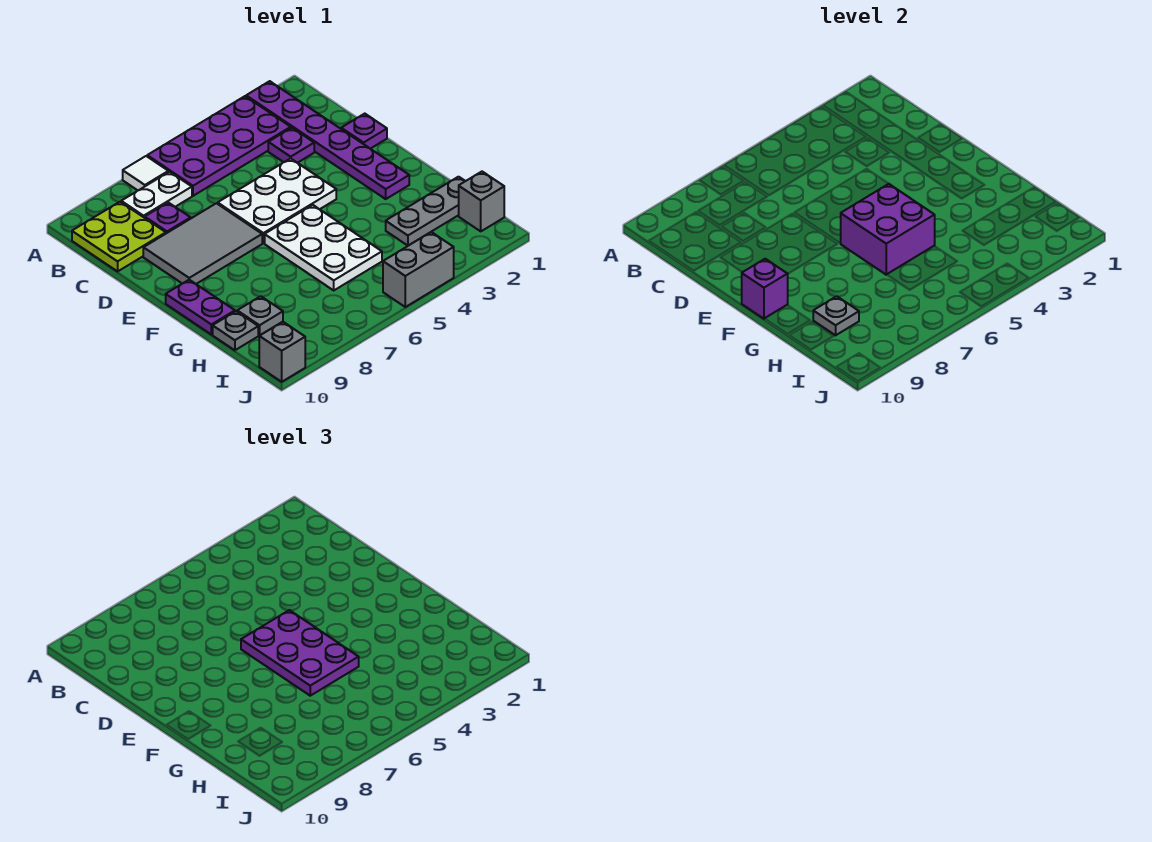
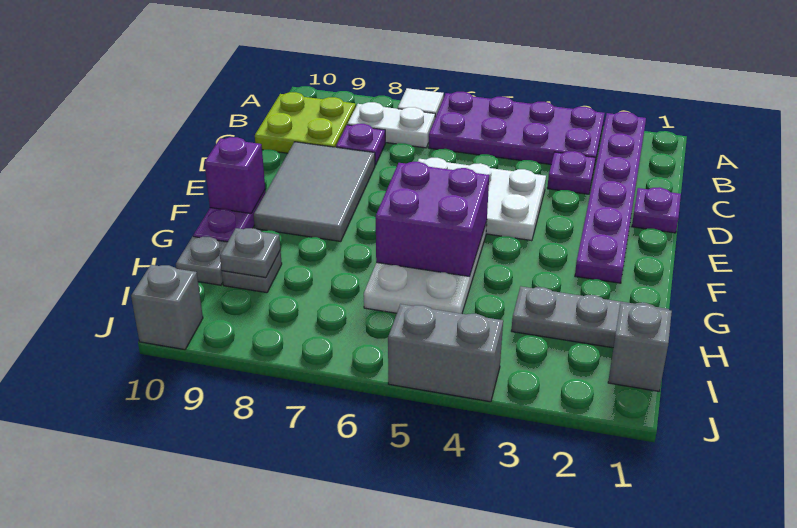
grey tile D7:E9 level 1 -> grey tile D8:F9 level 1
purple plate E5:G6 level 3 -> none

